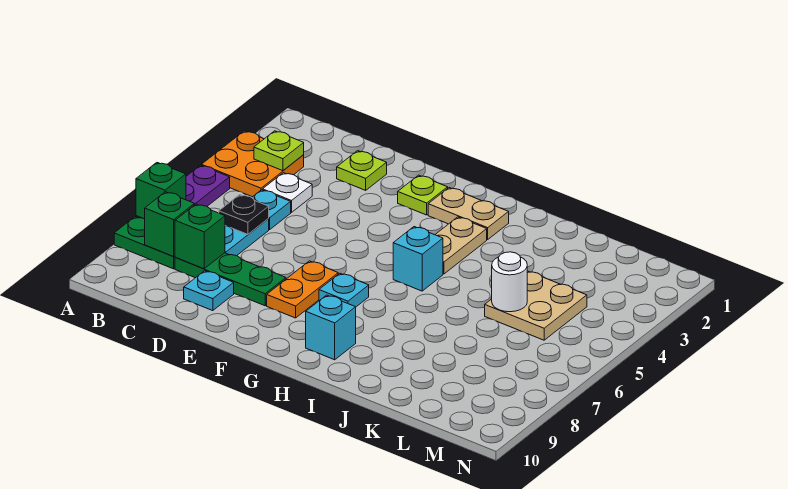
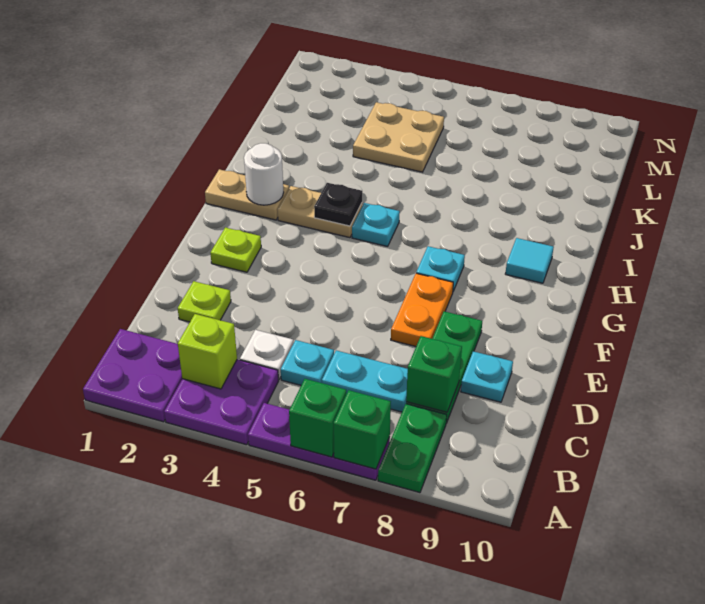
none -> purple plate A1:B2 level 1
orange plate A3:B4 level 1 -> purple plate A3:B4 level 1
lime plate B3 level 2 -> lime brick B3 level 2
green brick B8 level 2 -> green brick A6 level 2
black plate C6 level 2 -> black plate H4 level 2
orange plate F7:F8 level 1 -> orange plate E7:F7 level 1
tan plate G2:H2 level 1 -> tan plate H1:H2 level 1
cyan brick H5 level 1 -> cyan plate H5 level 1
cyan brick H9 level 1 -> cyan tile H9 level 1
white round brick K5 level 2 -> white round brick H2 level 2

